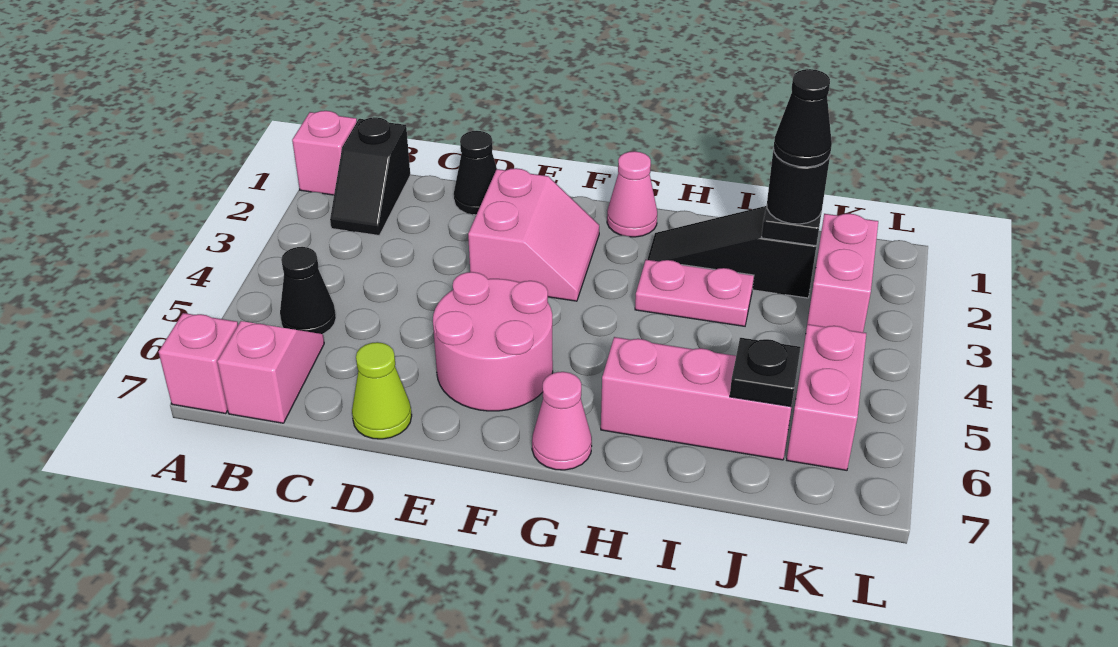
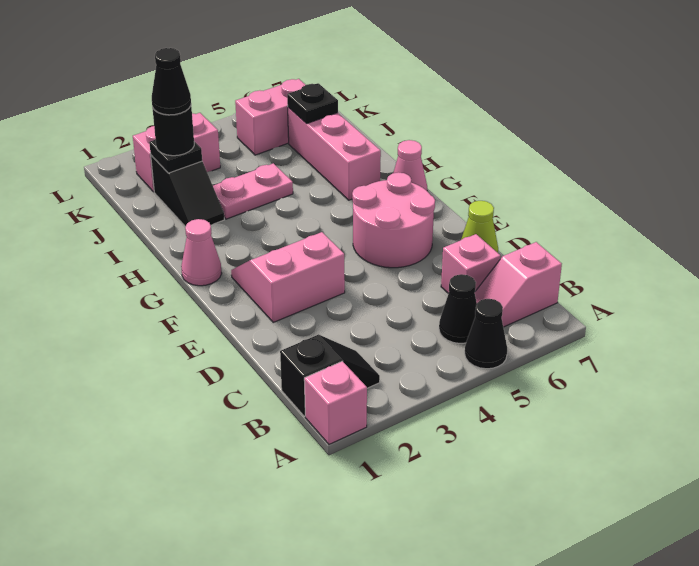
pink brick A7 level 1 -> pink brick C6 level 1
black cone D1 level 1 -> black cone A5 level 1
black slope H2:J2 level 1 top J -> black slope I2:J2 level 1 top J
pink plate H3:I3 level 1 -> pink plate I3:I4 level 1

